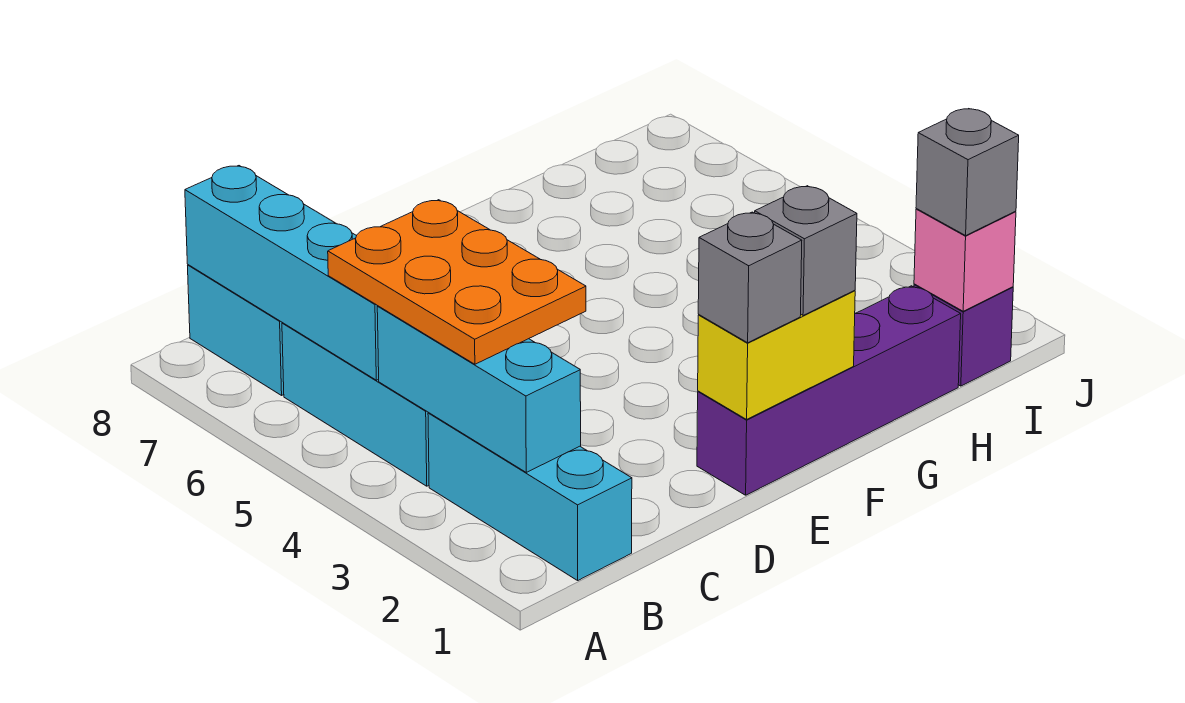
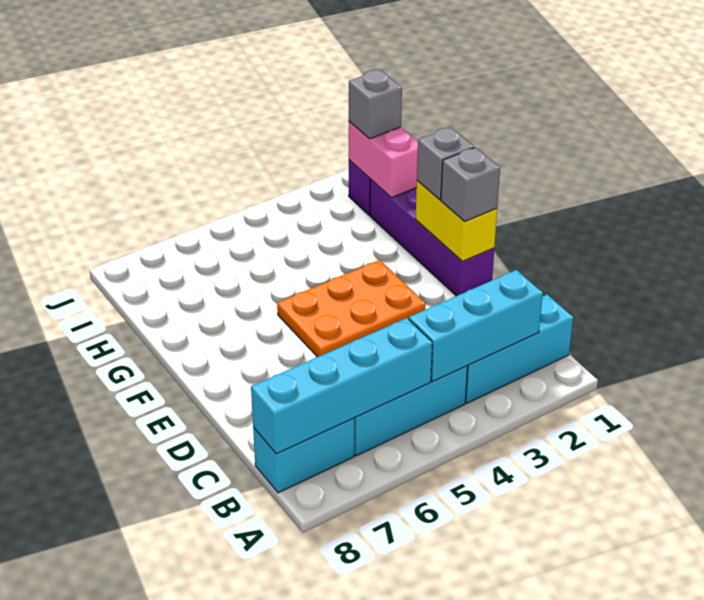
orange plate B3:C5 level 3 -> orange plate E3:F5 level 1
pink brick I1 level 2 -> pink brick H1:I1 level 2

